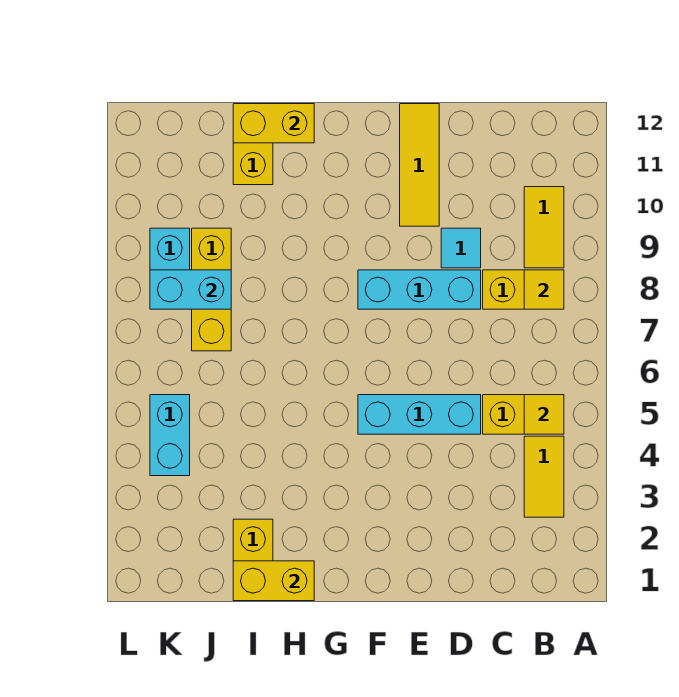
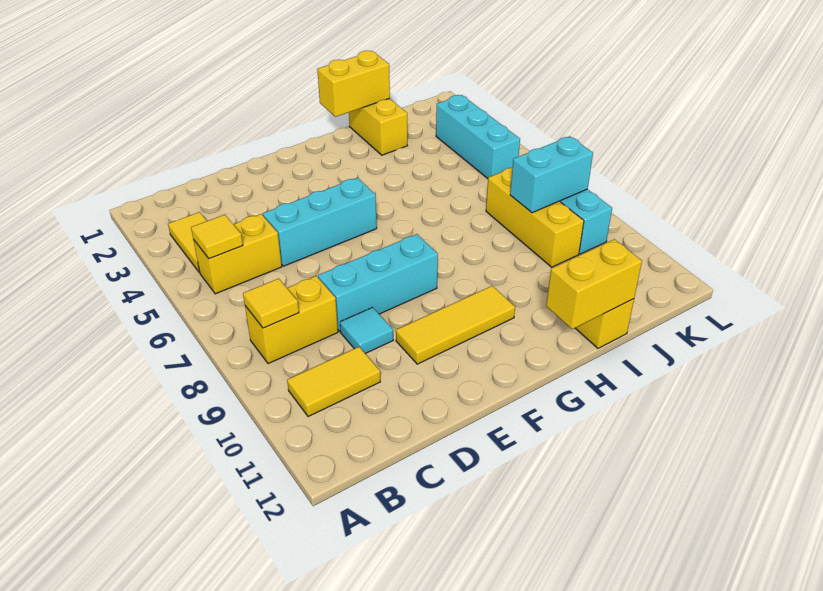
yellow tile B9:B10 level 1 -> yellow tile B10:C10 level 1
yellow tile E10:E12 level 1 -> yellow tile E10:G10 level 1
cyan brick K4:K5 level 1 -> cyan brick K3:K5 level 1

